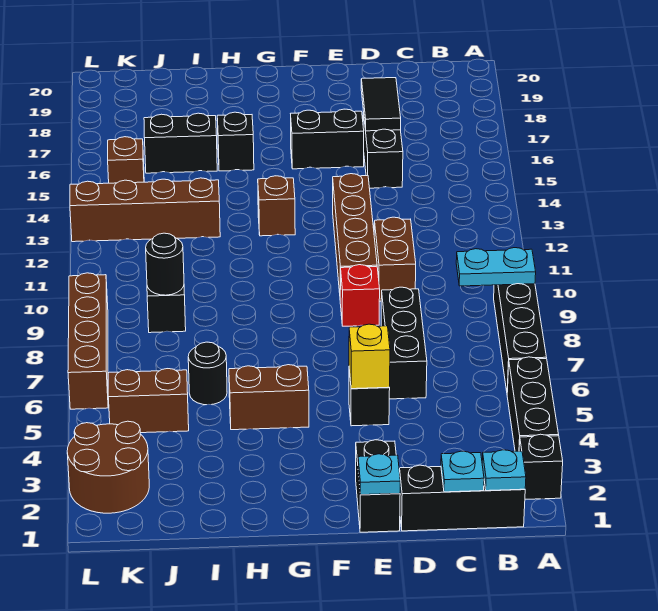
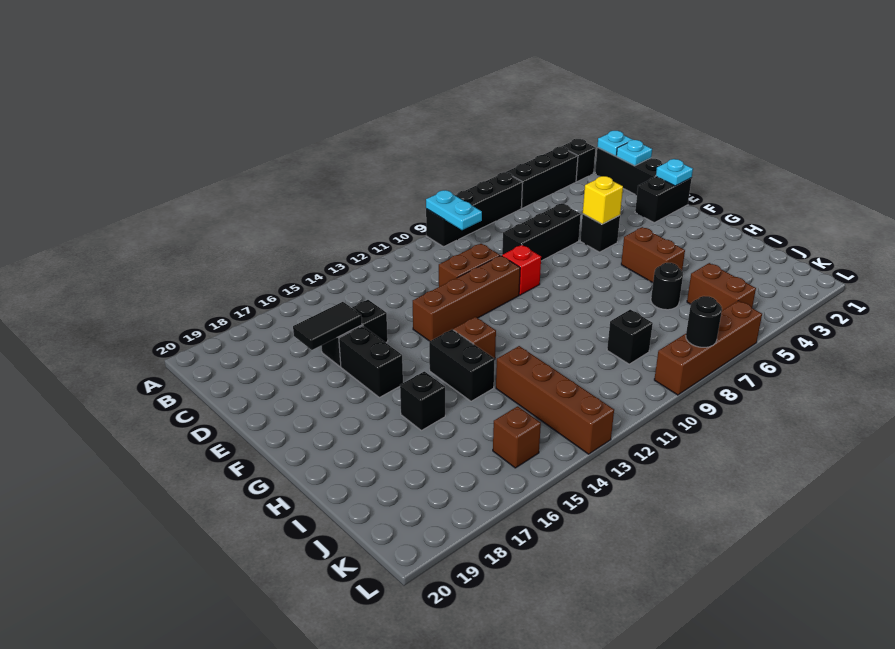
black brick I16:J16 level 1 -> black brick G14:H14 level 1
black round brick J9 level 2 -> black round brick L8 level 2
brown round brick K2:L3 level 1 -> none

